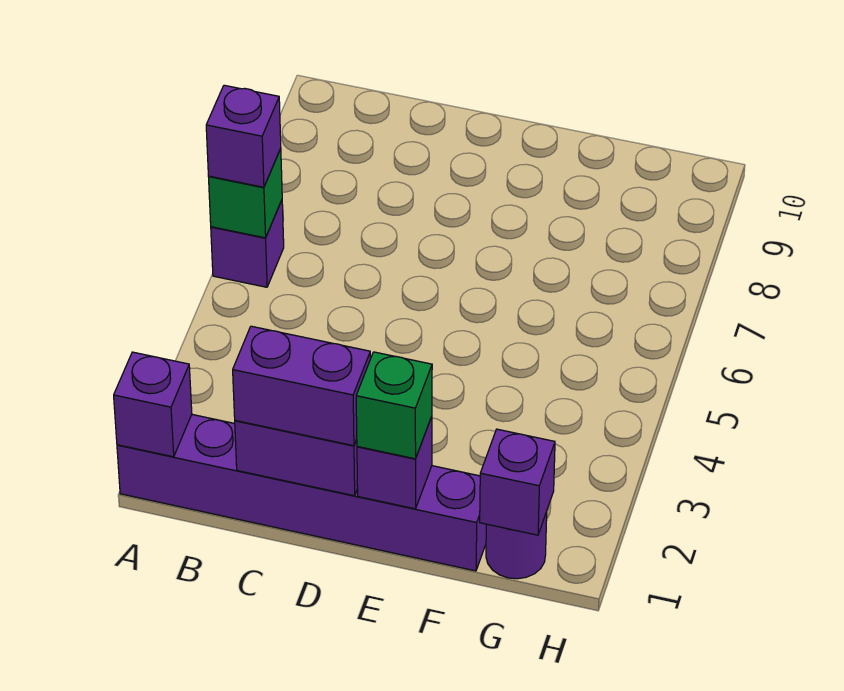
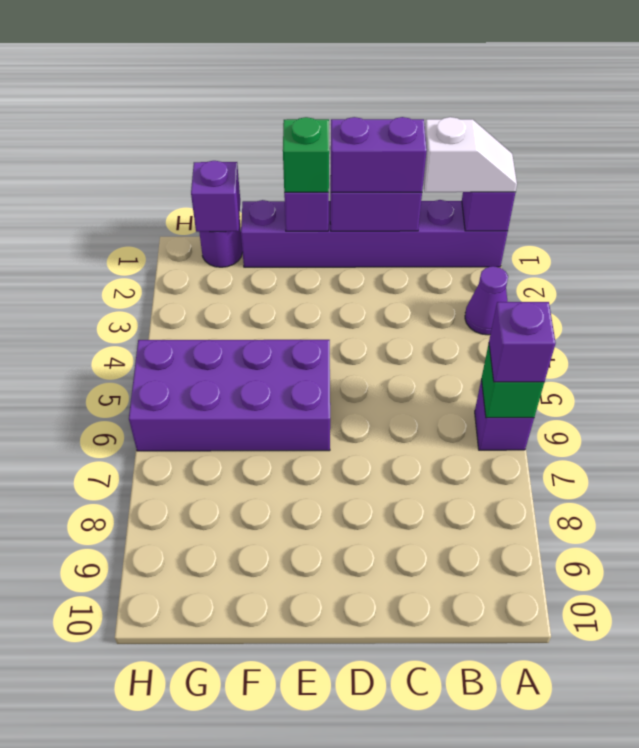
none -> white slope A1:B1 level 3 top B
none -> purple cone A3 level 1
none -> purple brick E5:H6 level 1

